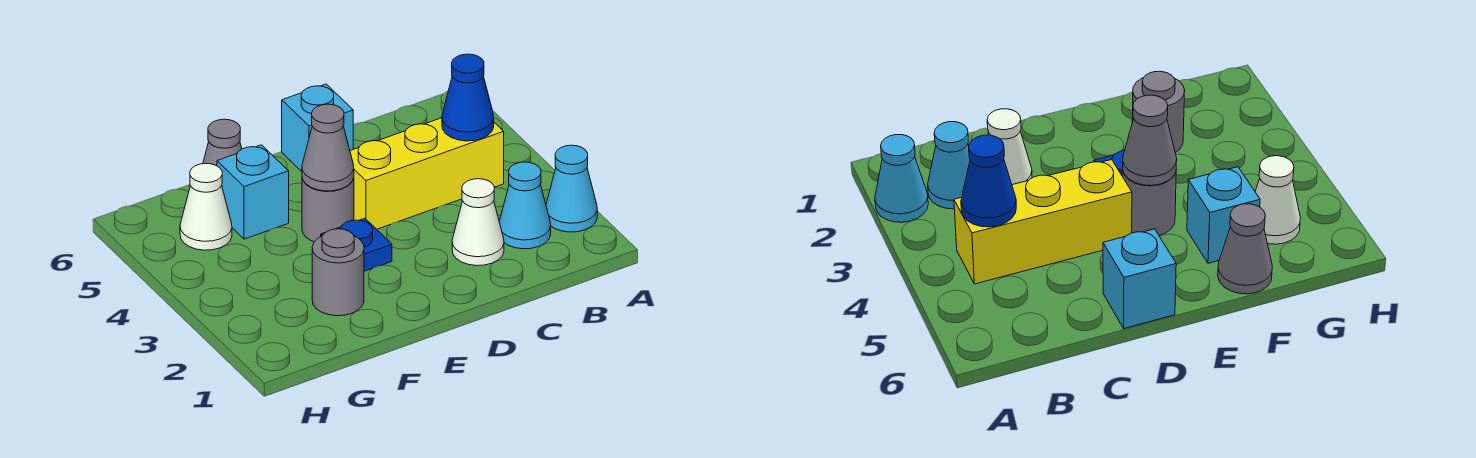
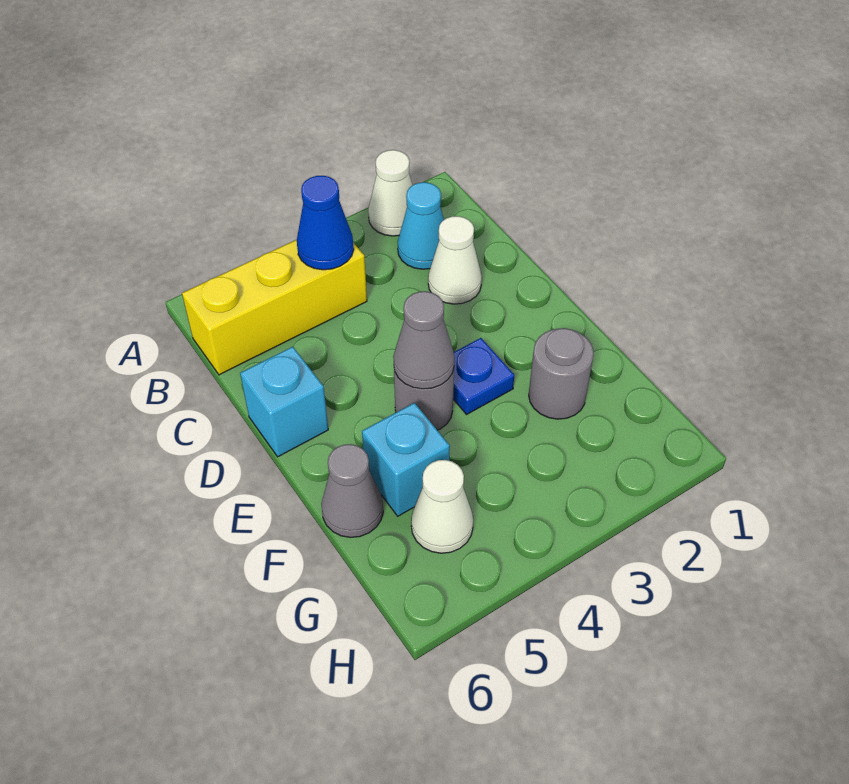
cyan cone A2 level 1 -> white cone A2 level 1
yellow brick B4:D4 level 1 -> yellow brick B4:B6 level 1

